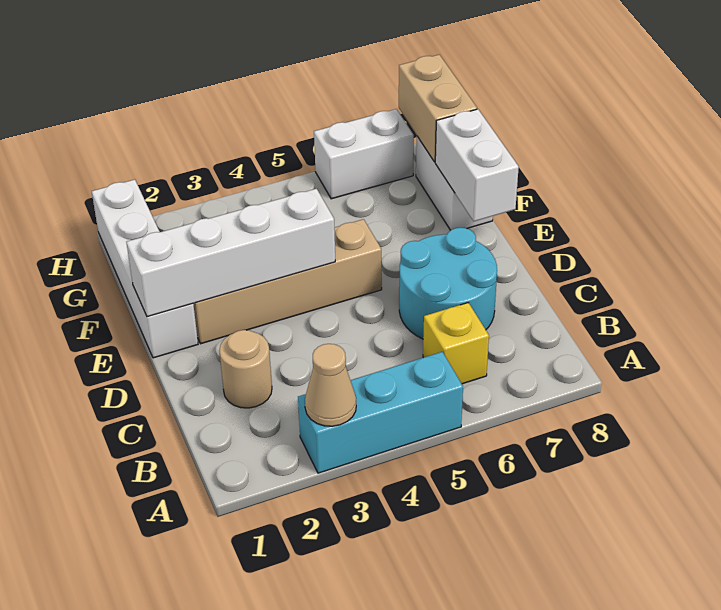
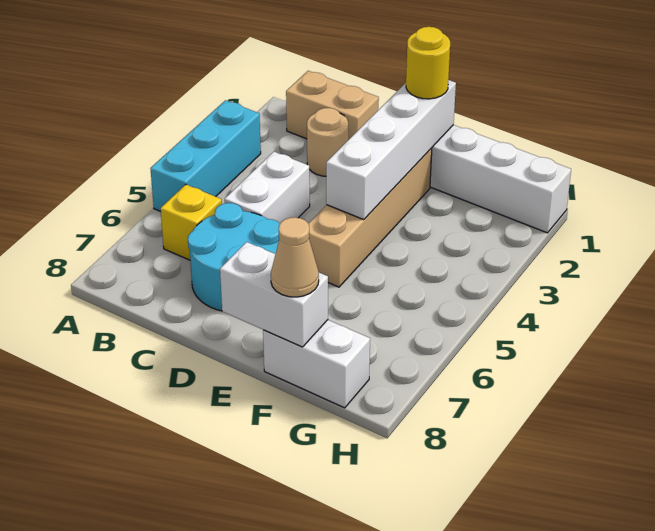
tan cone A3 level 2 -> tan cone F8 level 3
none -> yellow round brick E1 level 3
tan brick G8:H8 level 2 -> tan brick B1:C1 level 1
white brick H6:H7 level 1 -> white brick C4:C5 level 1

